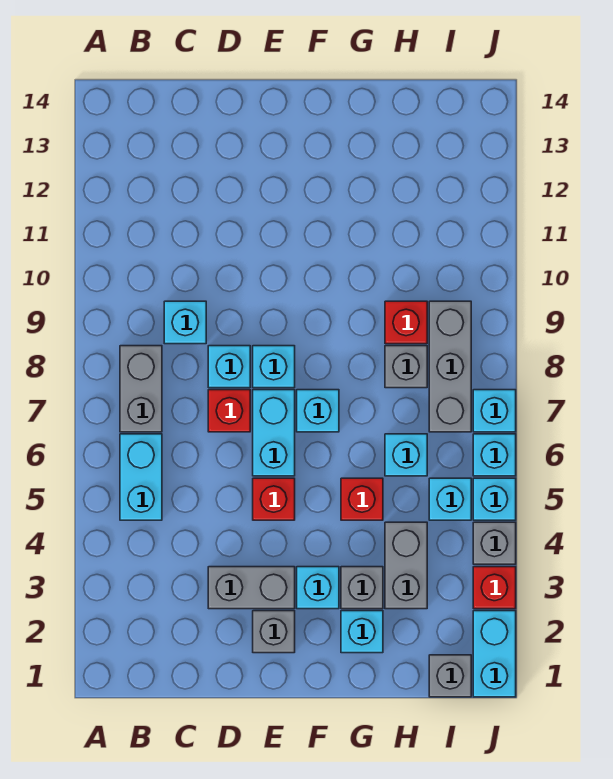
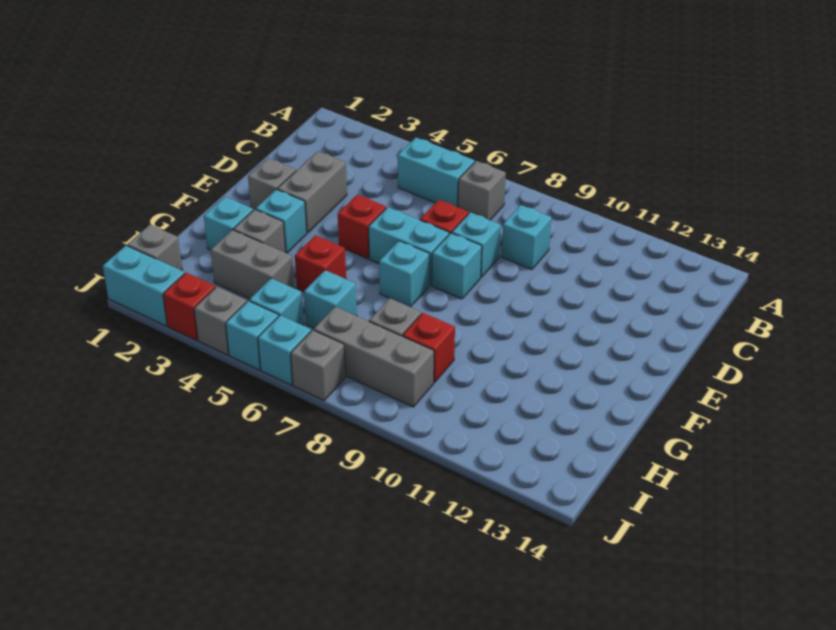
grey brick B7:B8 level 1 -> grey brick B7 level 1
cyan brick J7 level 1 -> grey brick J7 level 1

